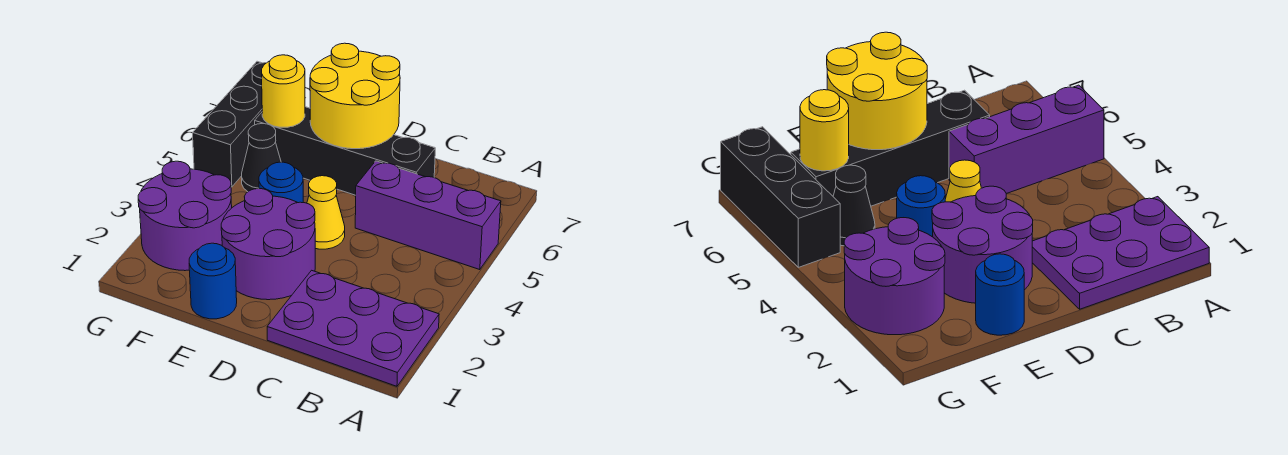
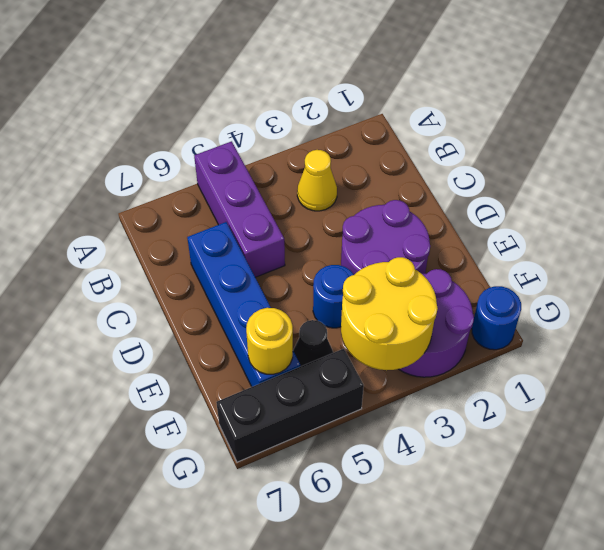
purple plate A1:C2 level 1 -> none
black brick C6:F6 level 1 -> blue brick C6:F6 level 1
yellow cone D4 level 1 -> yellow cone B3 level 1
yellow round brick D6:E7 level 2 -> yellow round brick F3:G4 level 2
blue round brick E1 level 1 -> blue round brick G1 level 1

